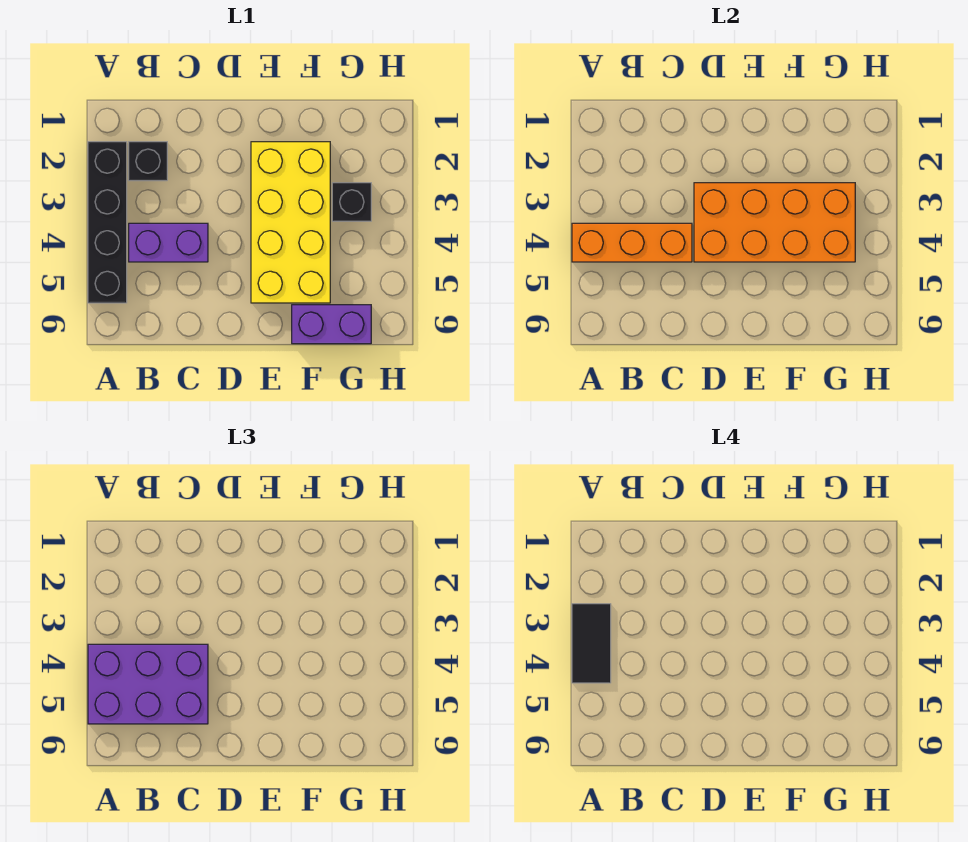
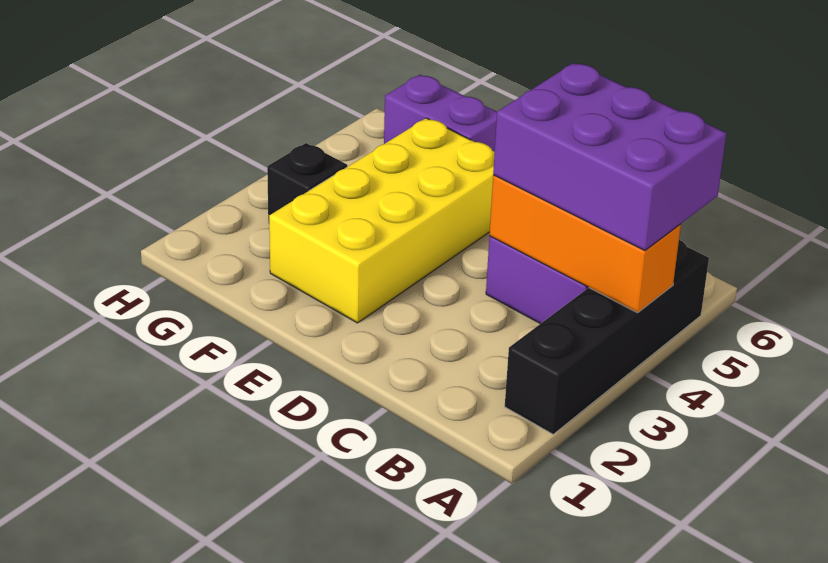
black tile A3:A4 level 4 -> none
black brick B2 level 1 -> none
orange brick D3:G4 level 2 -> none

